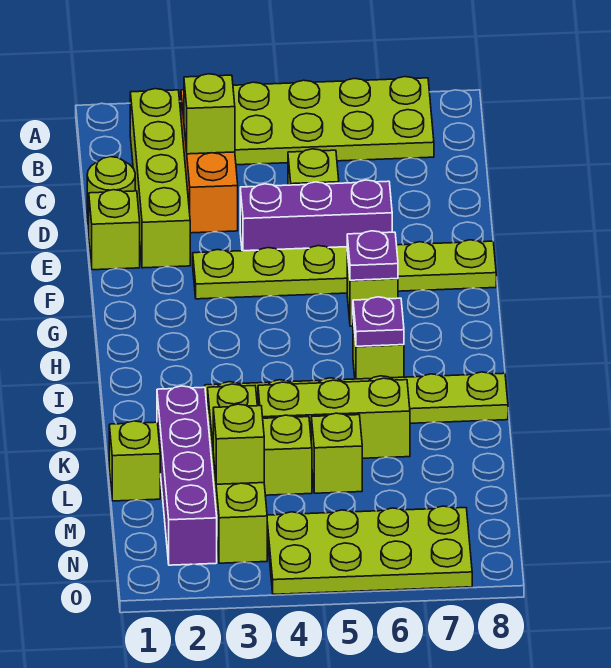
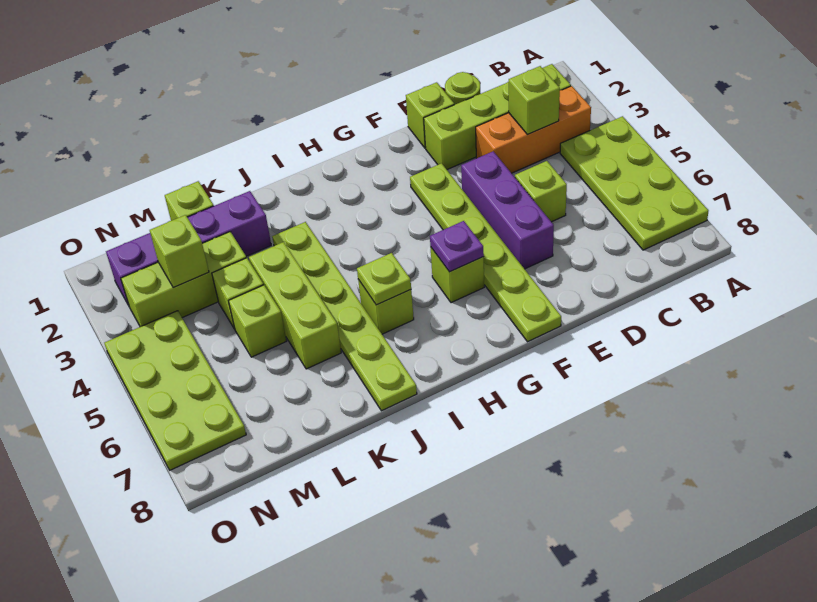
purple plate I6 level 2 -> lime plate I6 level 2
lime brick K3:N3 level 1 -> lime brick L3:N3 level 1

